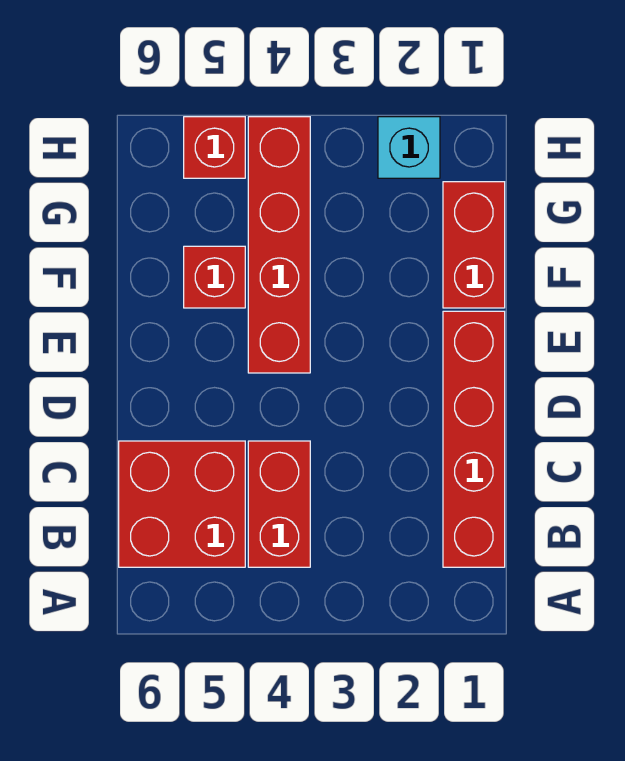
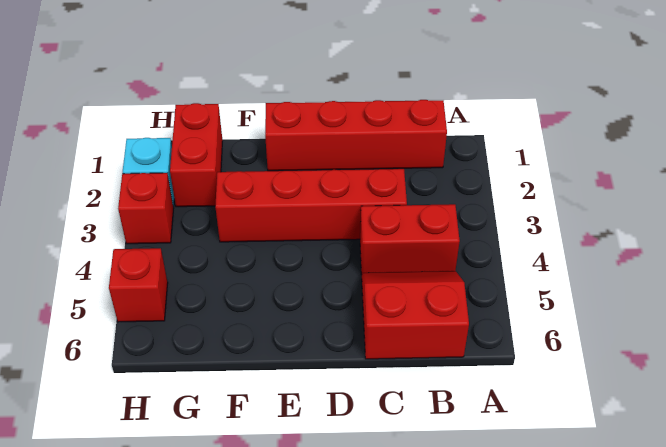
red brick B5:C6 level 1 -> red slope B5:C6 level 1 top 6
red brick E4:H4 level 1 -> red brick C3:F3 level 1
red brick F1:G1 level 1 -> red brick G1:G2 level 1
red brick F5 level 1 -> red brick H3 level 1

